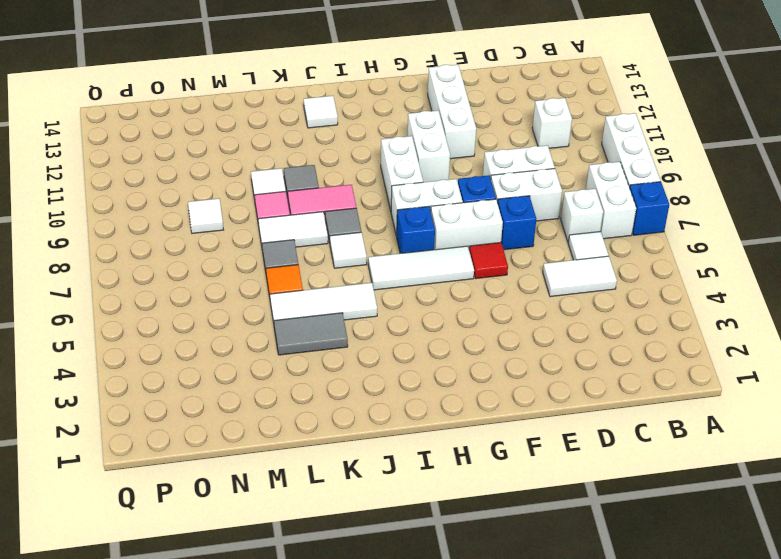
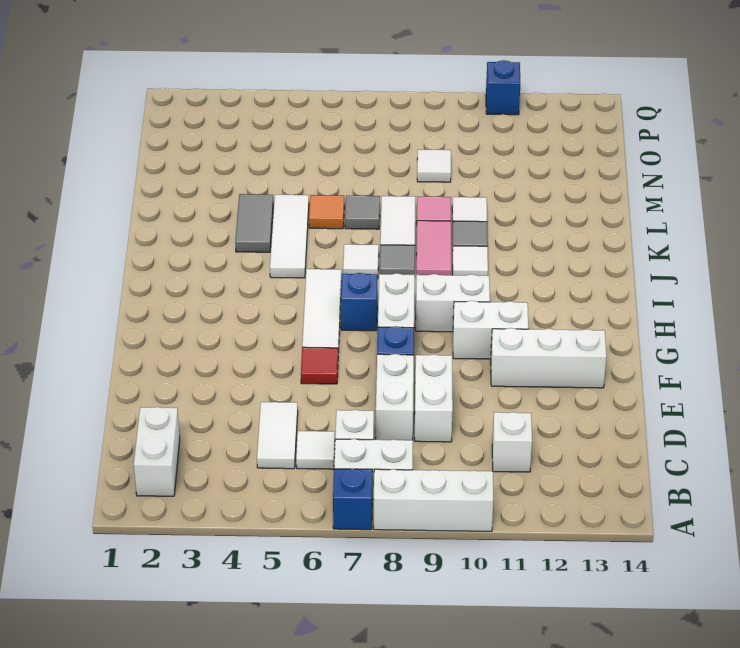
blue brick E7 level 1 -> blue brick Q11 level 1
white brick F7:G7 level 1 -> white brick B2:C2 level 1
white tile J13 level 1 -> white tile J10 level 1

